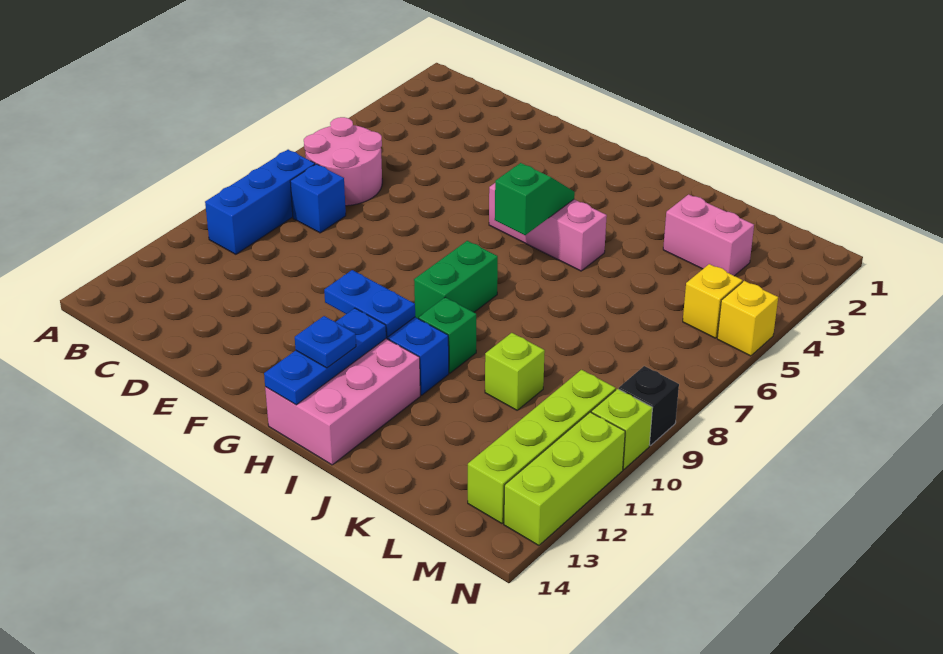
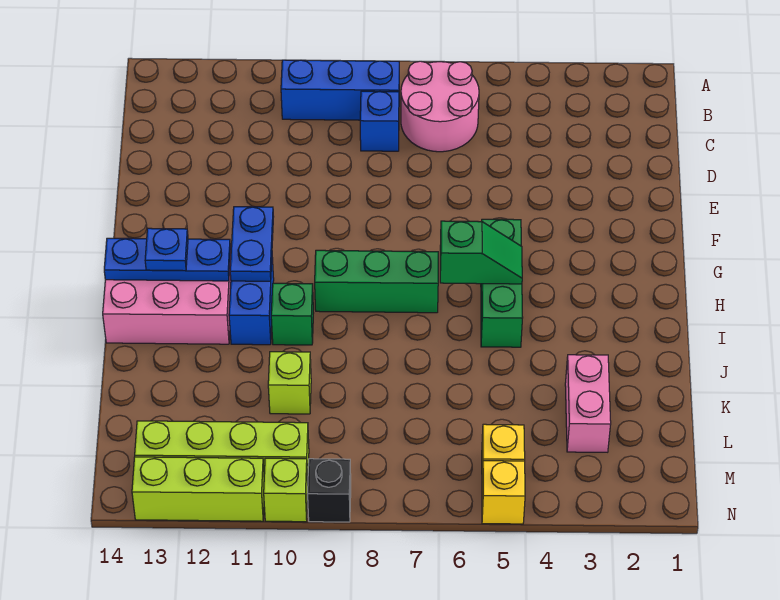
pink brick G5:I5 level 1 -> green brick G5:I5 level 1
green brick H8:H9 level 1 -> green brick H7:H9 level 1

